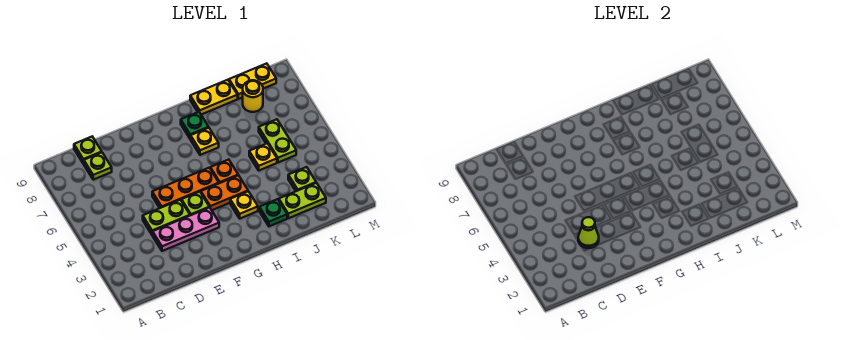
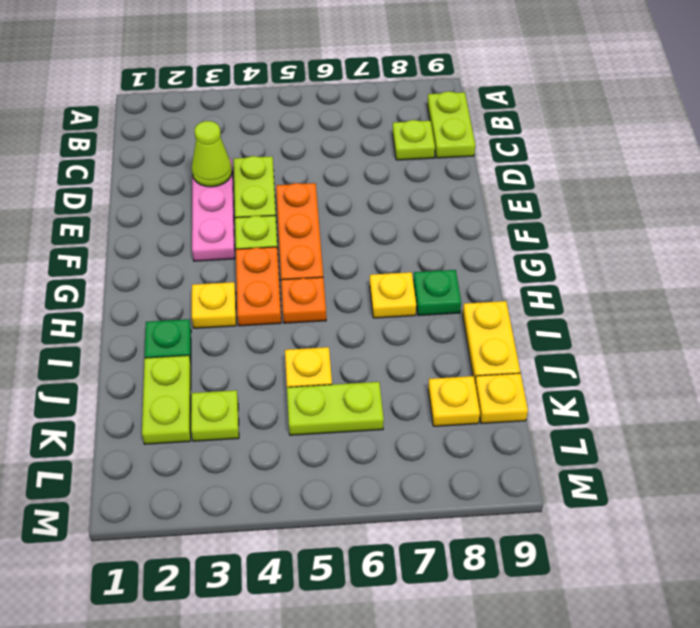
lime plate C9 level 1 -> lime plate B9:C9 level 1
yellow round brick K8 level 1 -> yellow plate K8 level 1
yellow plate K9:L9 level 1 -> yellow plate K9 level 1

